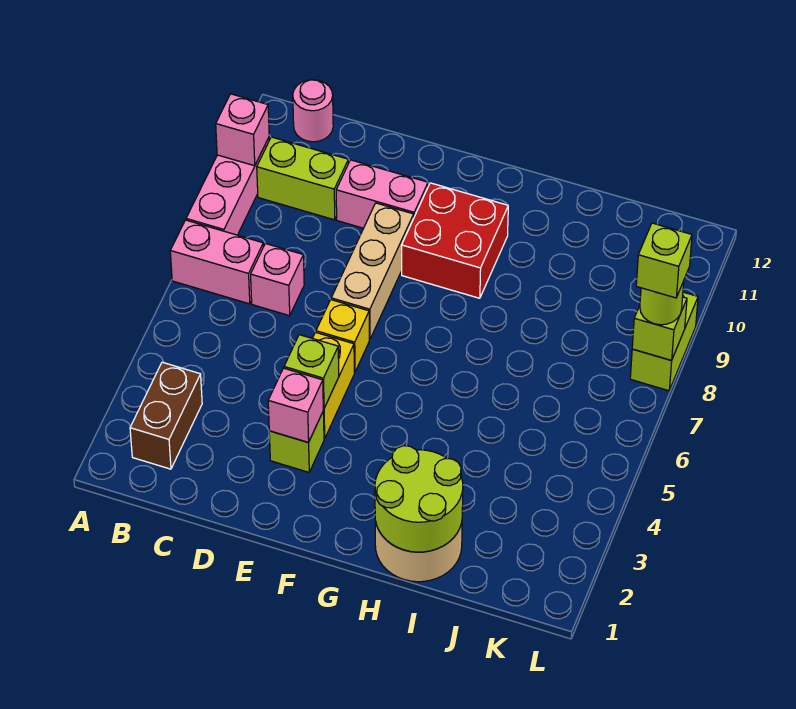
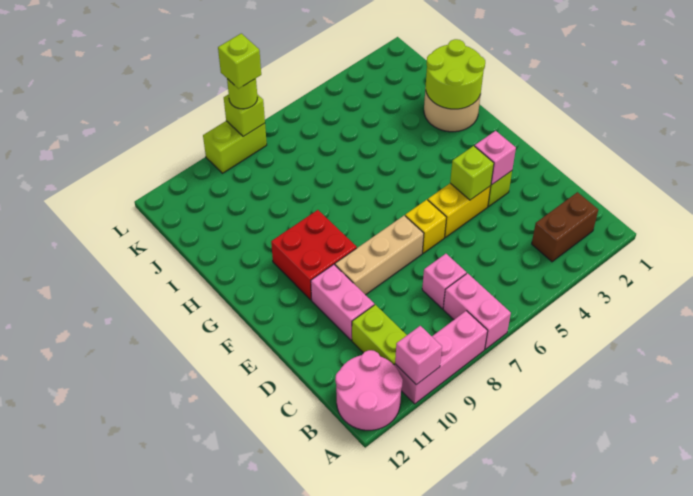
pink round brick B12 level 1 -> pink round brick A11:B12 level 1

